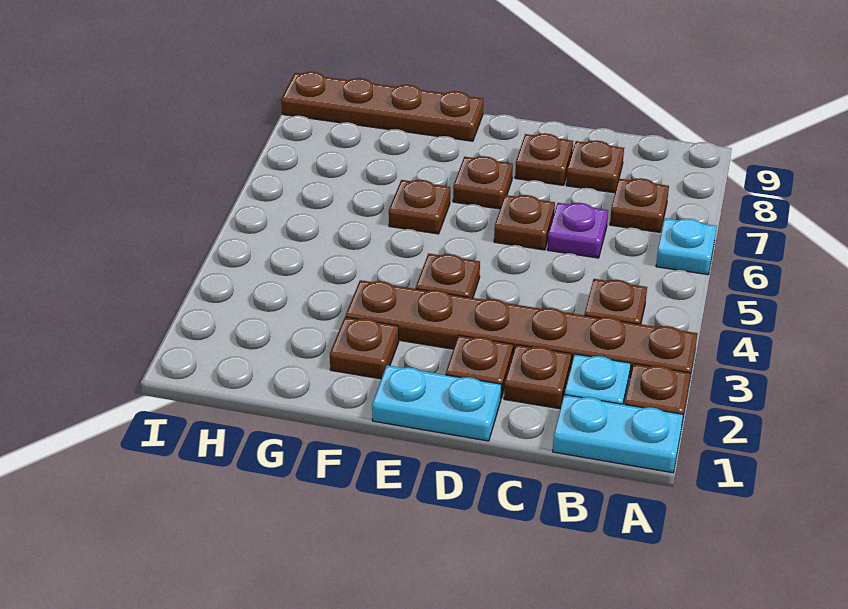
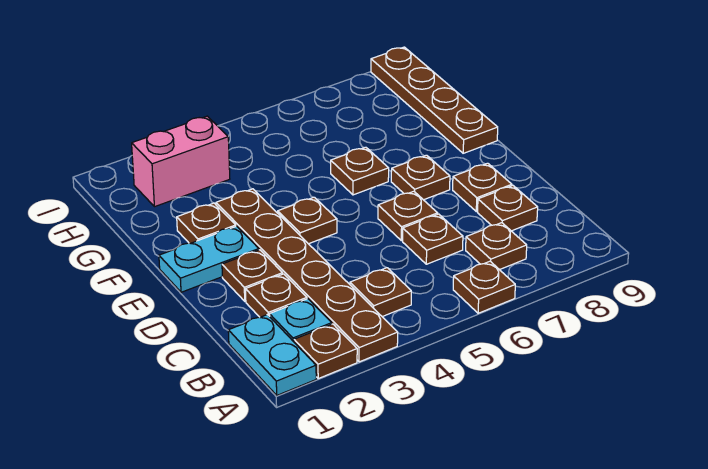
cyan plate A6 level 1 -> brown plate A6 level 1
purple plate C6 level 1 -> brown plate C6 level 1
cyan plate D1:E1 level 1 -> cyan plate E1:E2 level 1
none -> pink brick H2:H3 level 1

